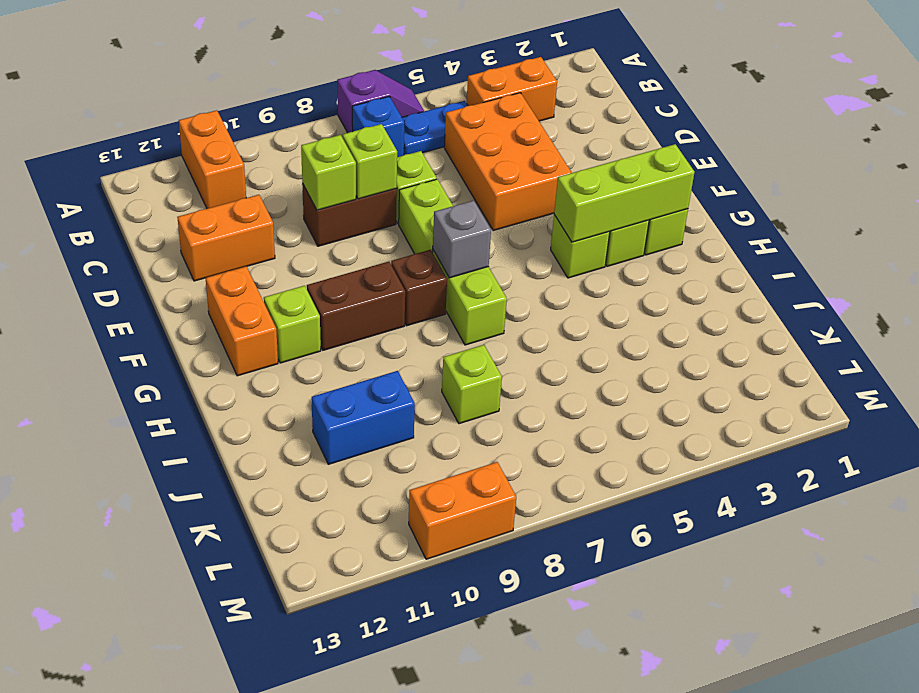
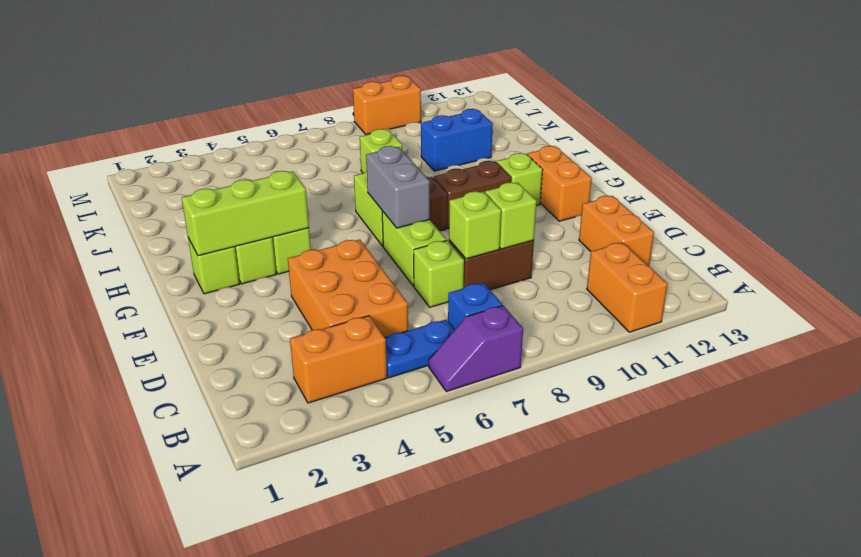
orange brick D11:D12 level 1 -> orange brick C12:D12 level 1
grey brick G7 level 2 -> grey brick F7:G7 level 2

